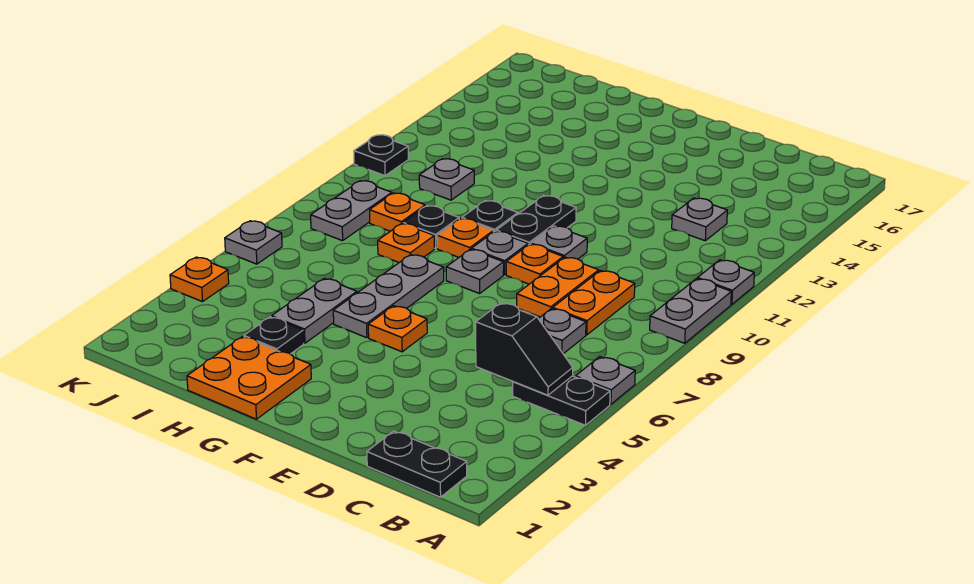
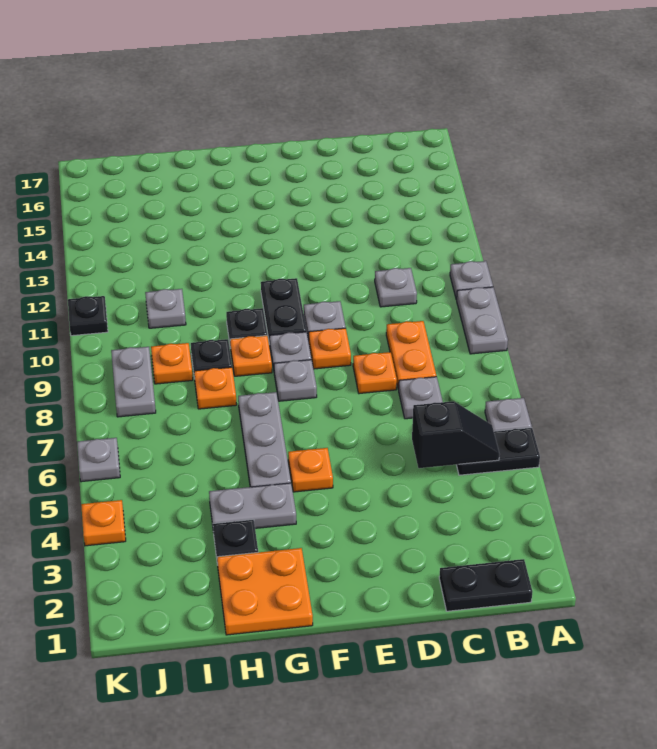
grey plate C13 level 1 -> grey plate C11 level 1
orange plate D8:D9 level 1 -> orange plate D8 level 1
grey plate H4:H5 level 1 -> grey plate G4:H4 level 1

